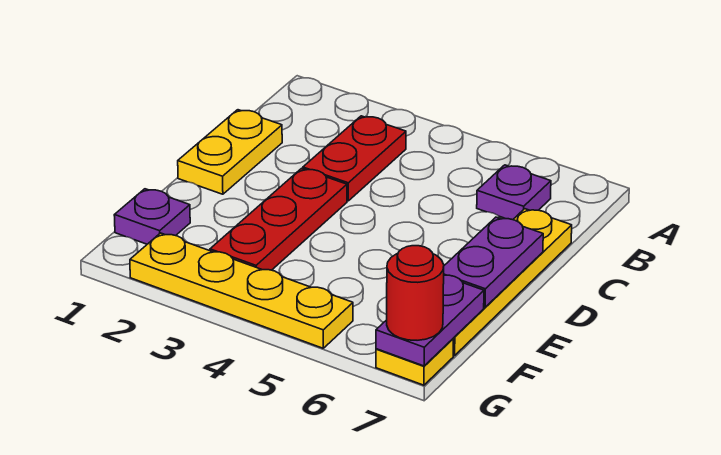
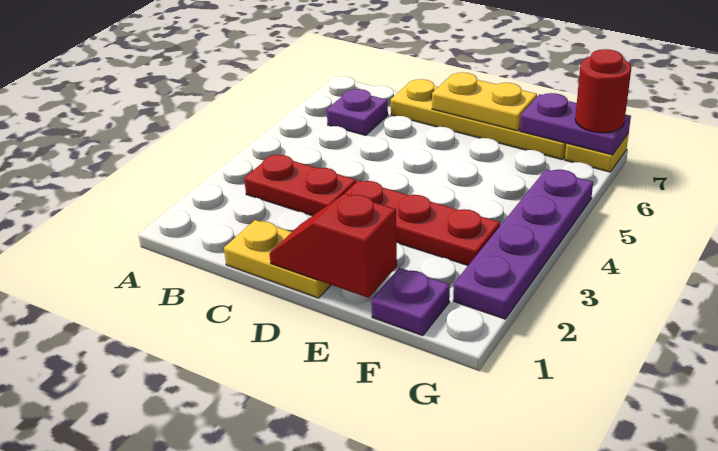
none -> red slope D1:E1 level 2 top E
purple plate D7:E7 level 2 -> yellow plate D7:E7 level 2
yellow plate G2:G5 level 1 -> purple plate G2:G5 level 1

